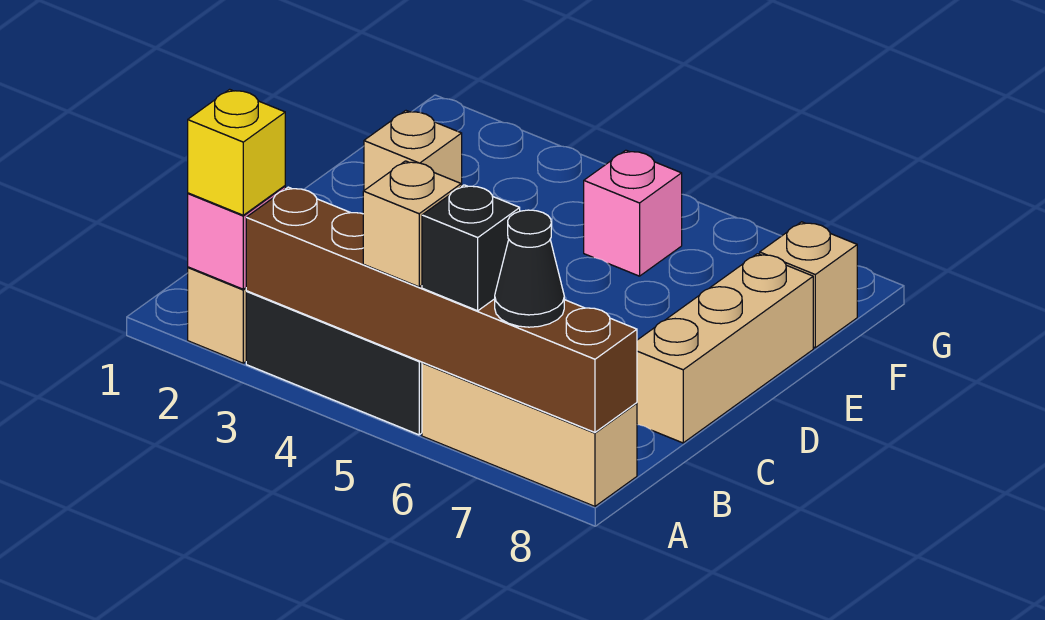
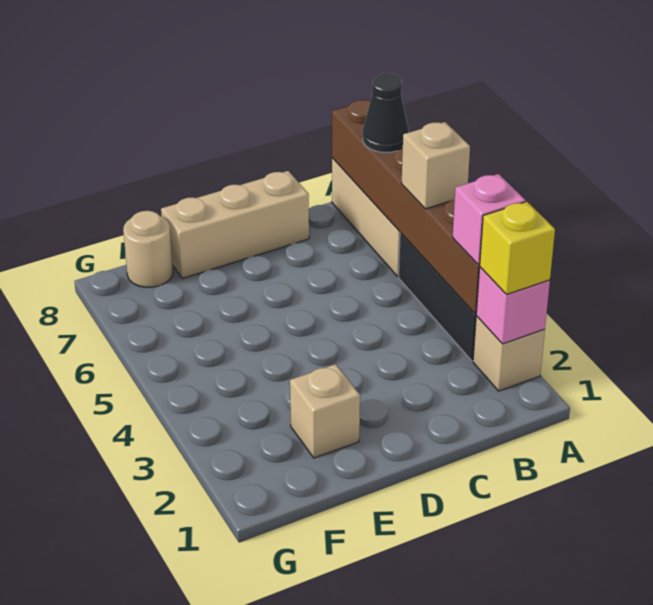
black brick A6 level 3 -> none
pink brick F5 level 1 -> pink brick A3 level 3
tan brick F8 level 1 -> tan round brick F8 level 1

